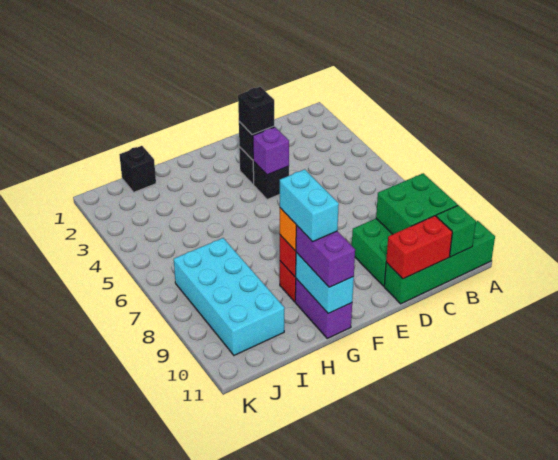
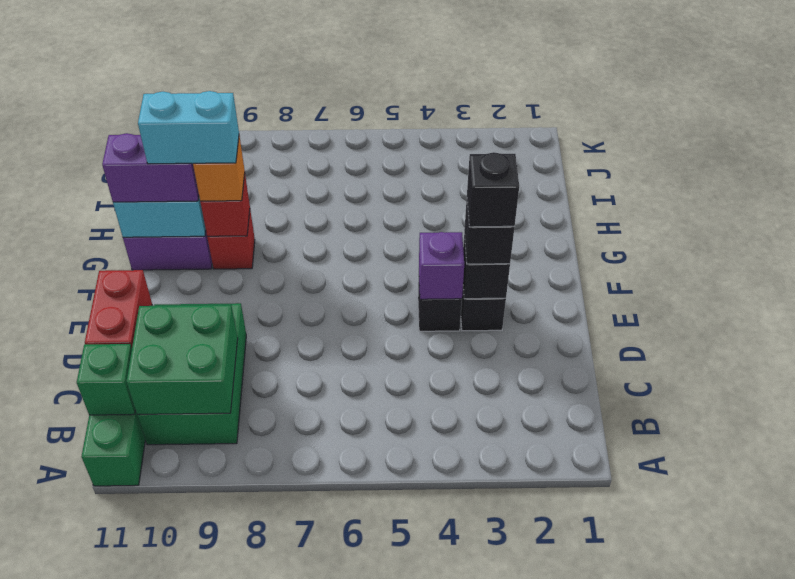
black brick I1 level 1 -> black brick E3 level 4
cyan brick I7:J10 level 1 -> none

